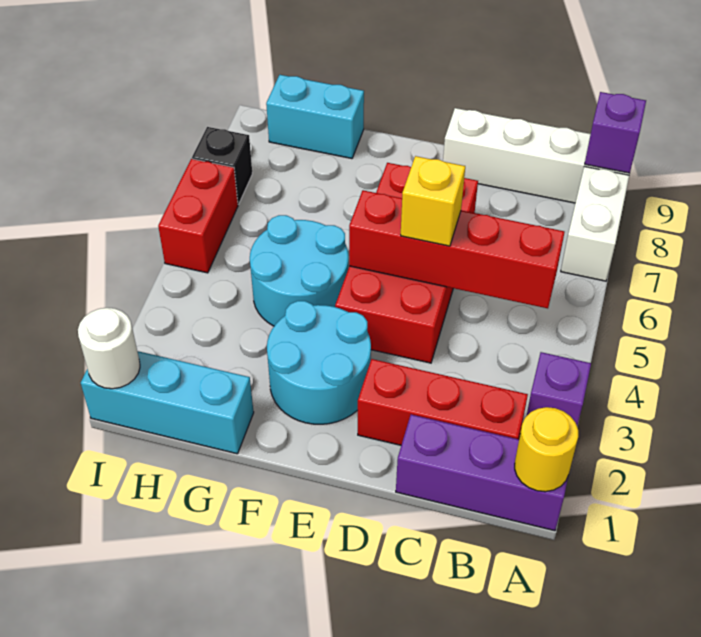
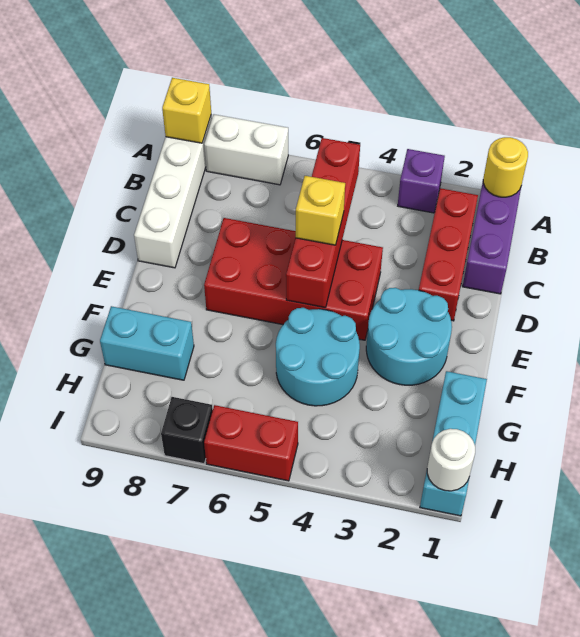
purple brick A9 level 2 -> yellow brick A9 level 2
cyan brick G9:H9 level 1 -> cyan brick G8:G9 level 1

